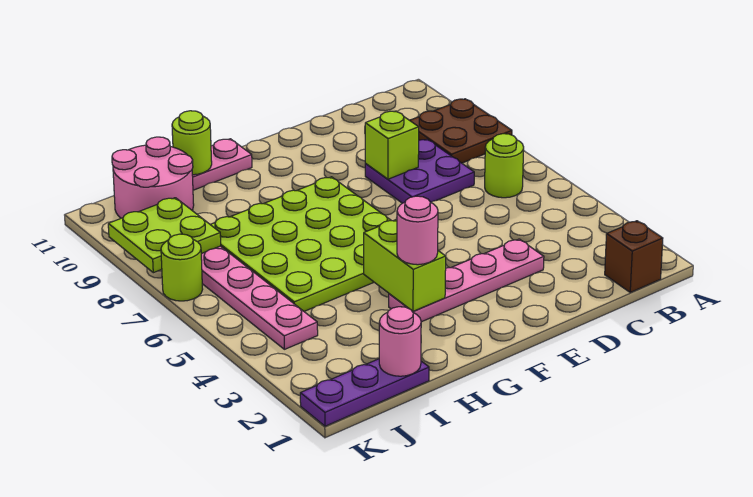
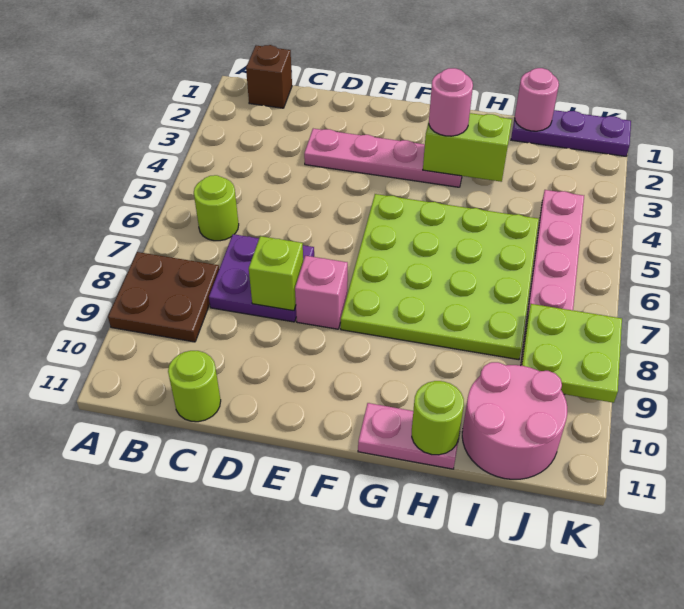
none -> pink brick E8 level 1
lime brick G3:G4 level 2 -> lime brick G3:H3 level 2
lime round brick K7 level 1 -> lime round brick C11 level 1

